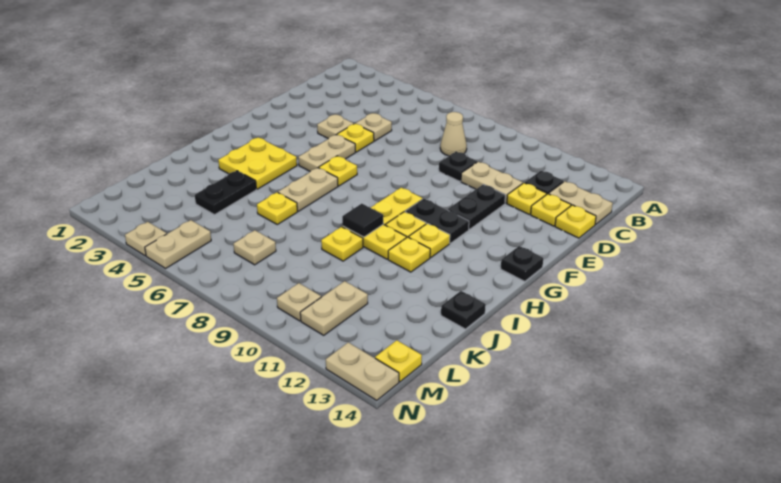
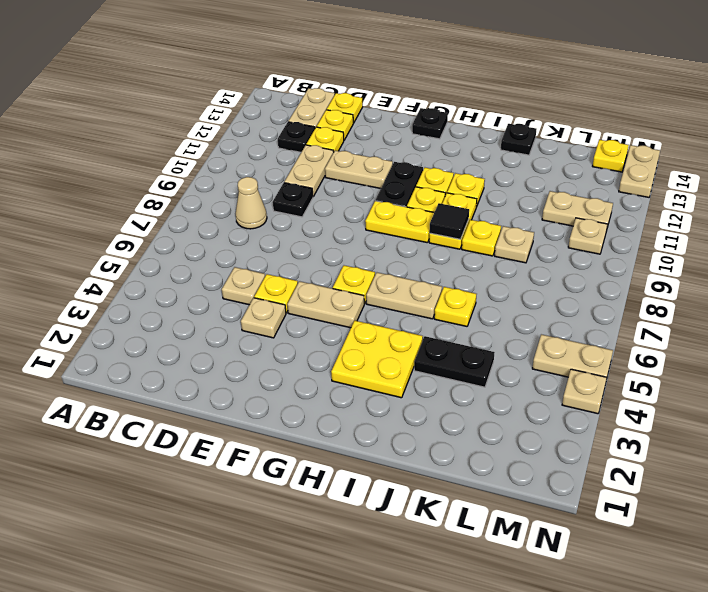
black plate E11:F11 level 1 -> tan plate E11:F11 level 1
tan plate L7 level 1 -> tan plate K9 level 1

